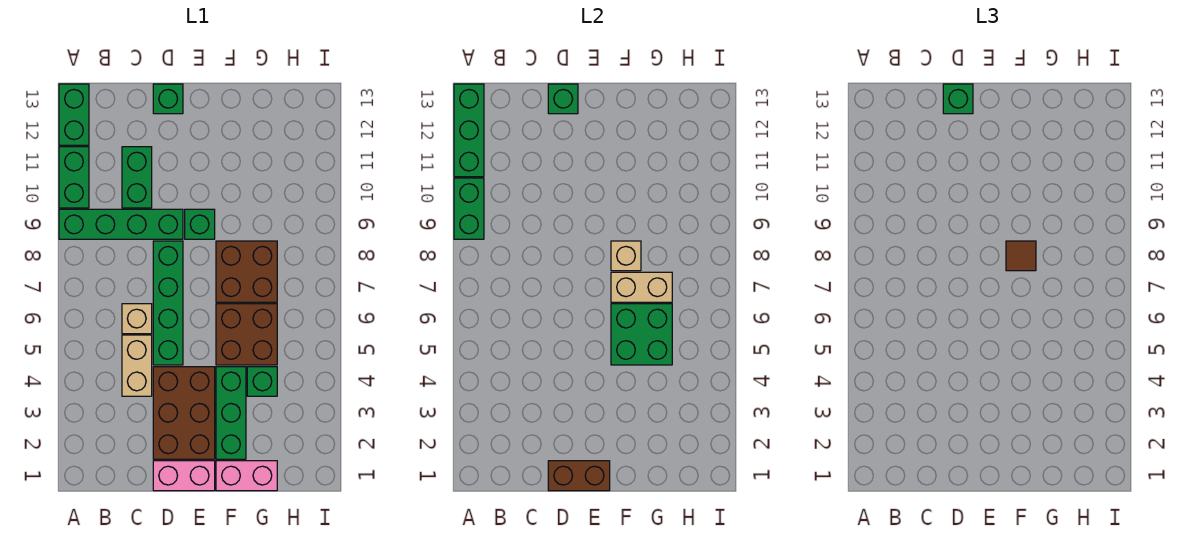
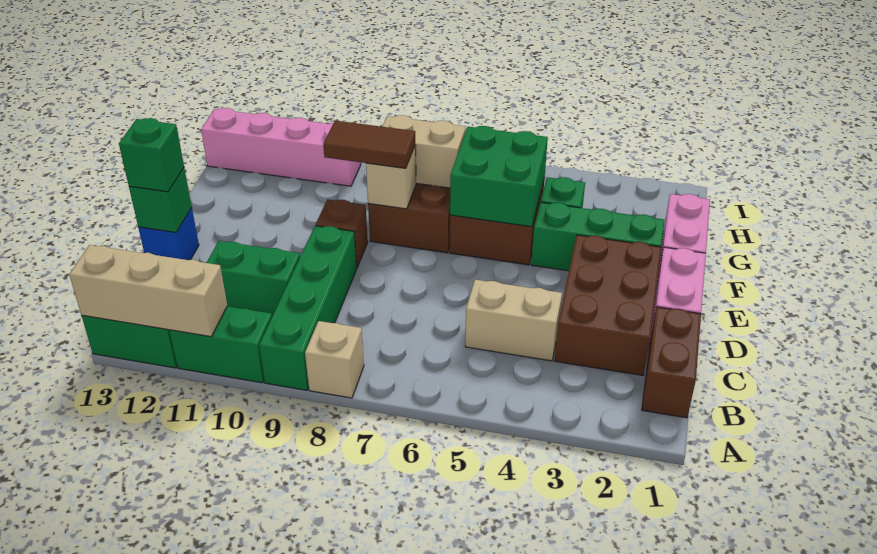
green brick A9:A10 level 2 -> none
green brick A11:A13 level 2 -> tan brick A11:A13 level 2
tan brick C6 level 1 -> tan brick A8 level 1
brown brick D1:E1 level 2 -> brown brick B1:C1 level 1
brown brick D2:E4 level 1 -> brown brick C2:E3 level 1
green brick D5:D8 level 1 -> none
green brick D13 level 1 -> blue brick D13 level 1
green brick E9 level 1 -> brown brick E9 level 1
tan brick F7:G7 level 2 -> tan brick G7:G8 level 2
brown tile F8 level 3 -> brown tile F8:F9 level 3
none -> pink brick H10:H13 level 1

